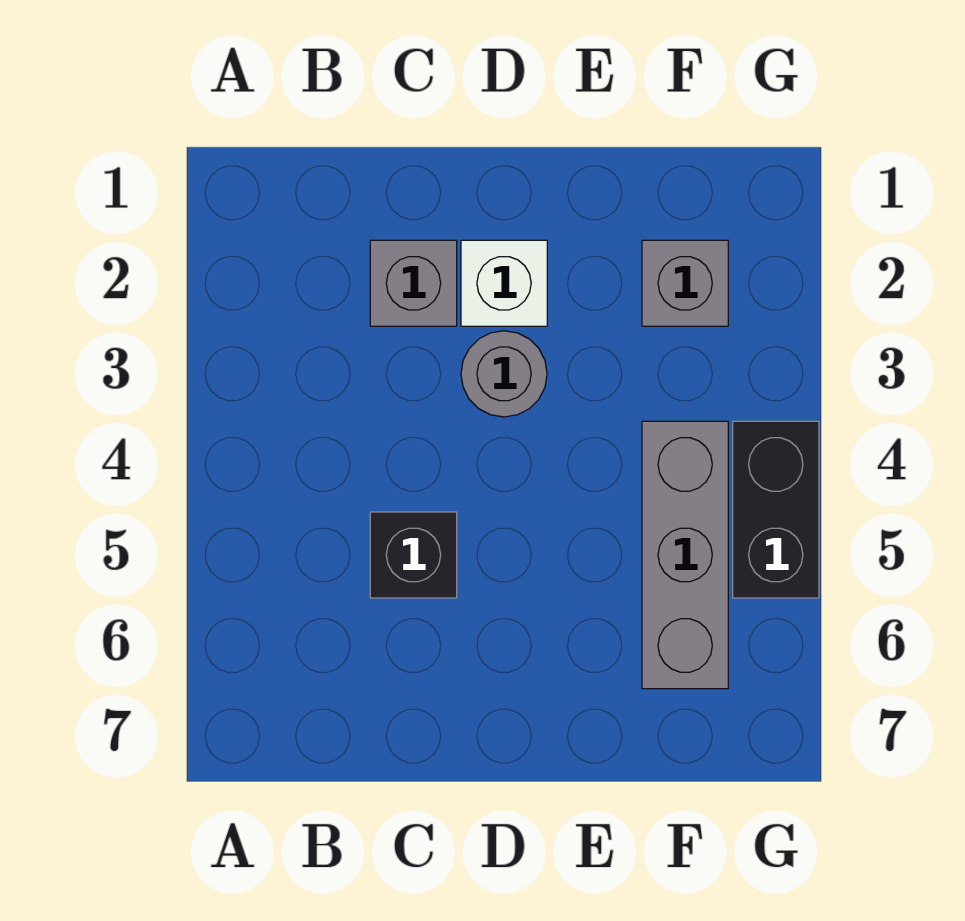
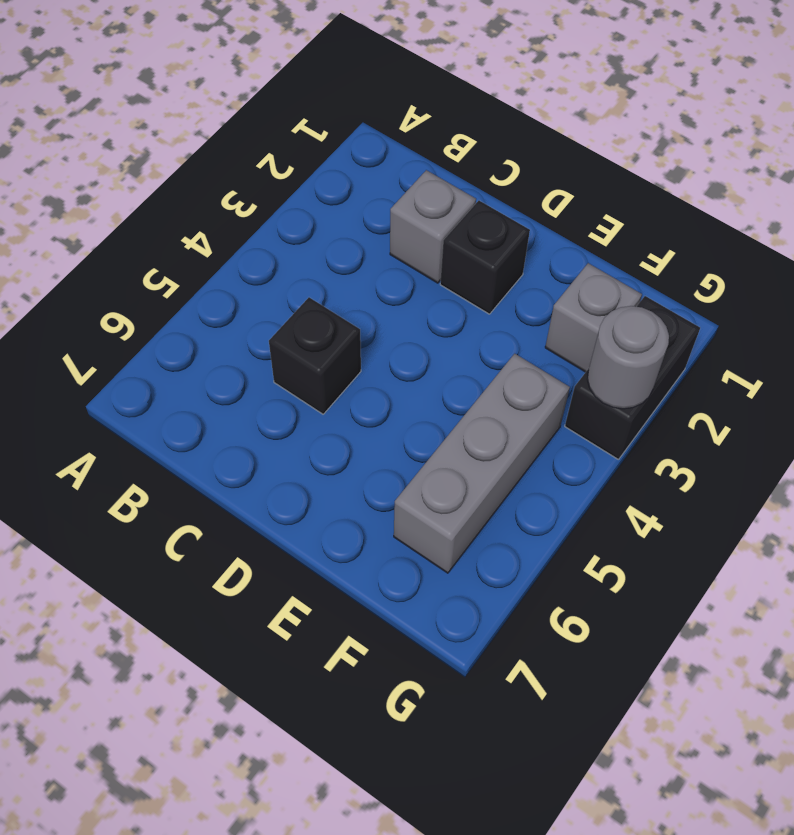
white brick D2 level 1 -> black brick D2 level 1
grey round brick D3 level 1 -> grey round brick G3 level 2
black brick G4:G5 level 1 -> black brick G2:G3 level 1

